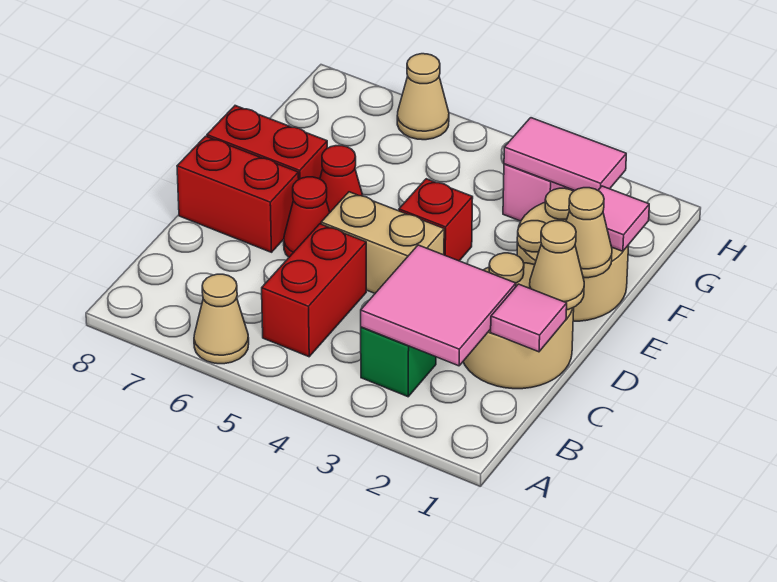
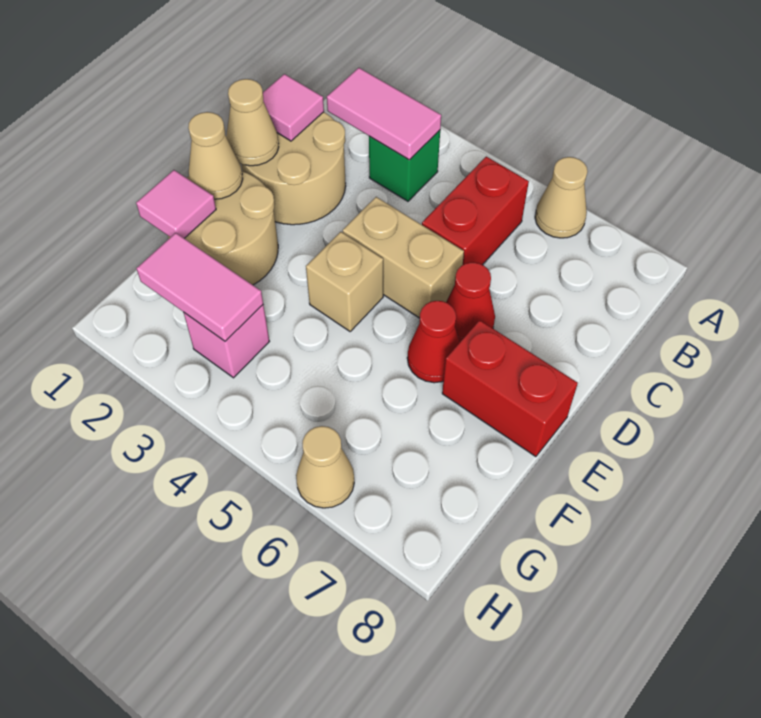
pink tile B2:C3 level 2 -> pink tile B2:B3 level 2
red brick D7:D8 level 1 -> none
red brick E4 level 1 -> tan brick E4 level 1

